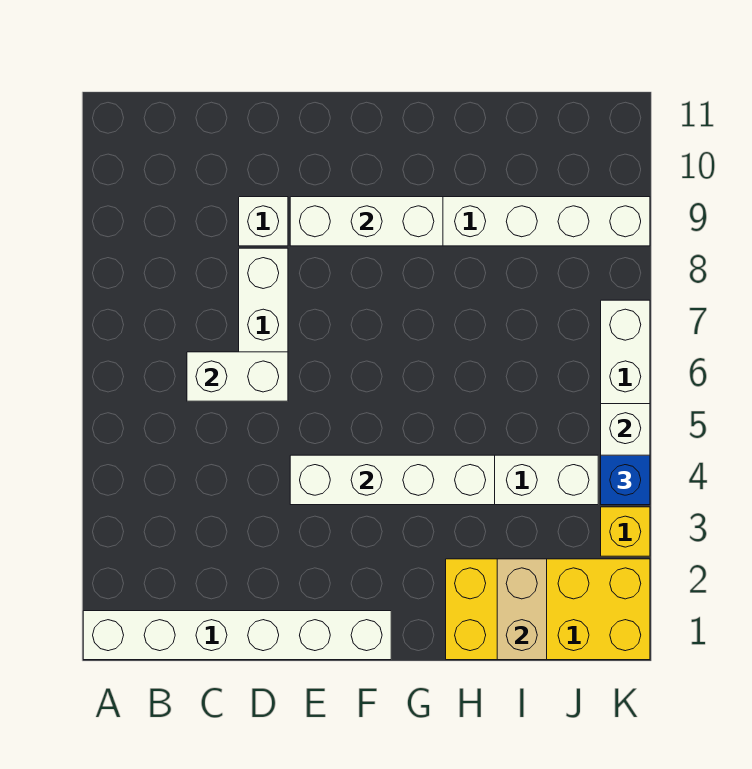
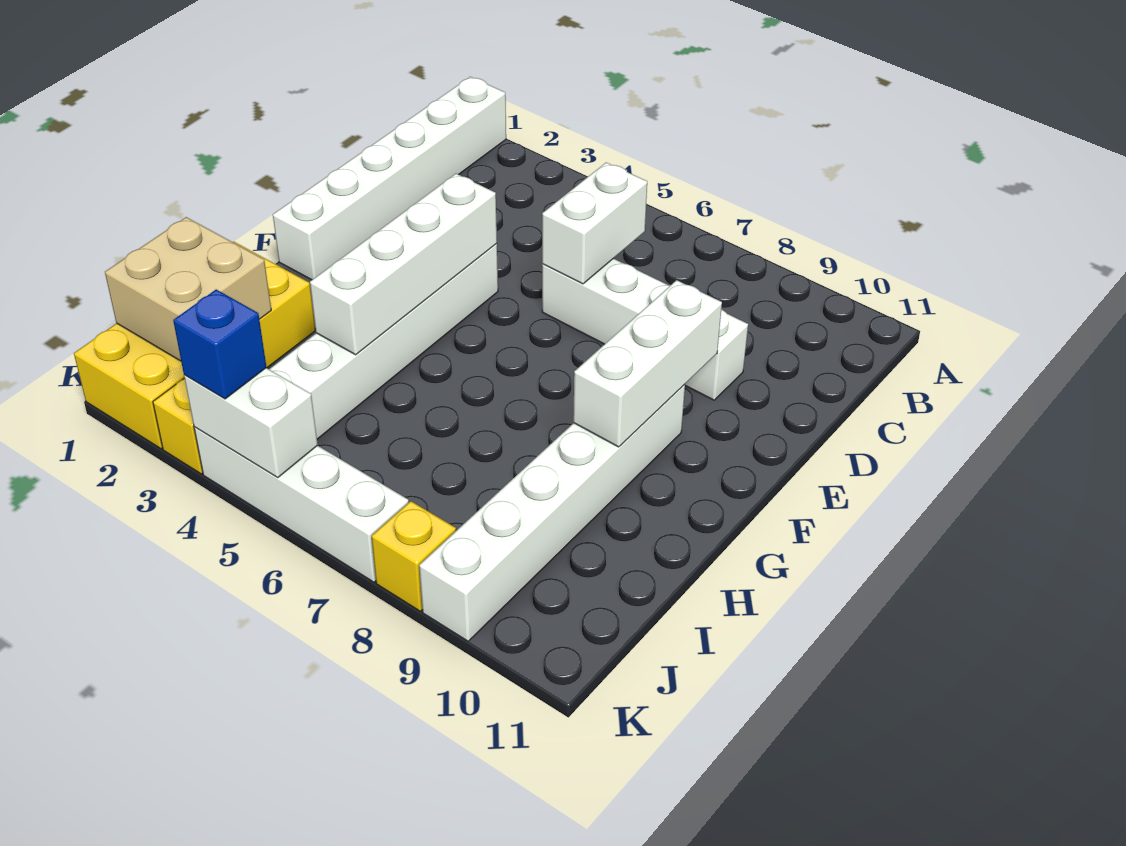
tan brick I1:I2 level 2 -> tan brick I1:J2 level 2
none -> yellow brick K8 level 1

